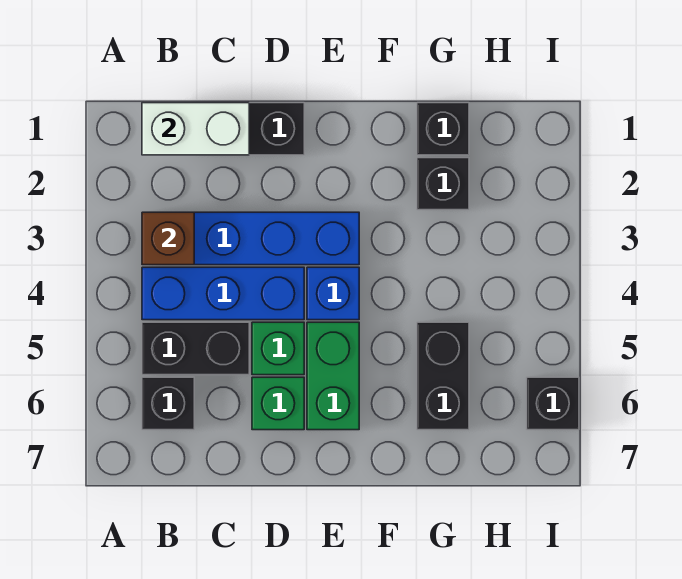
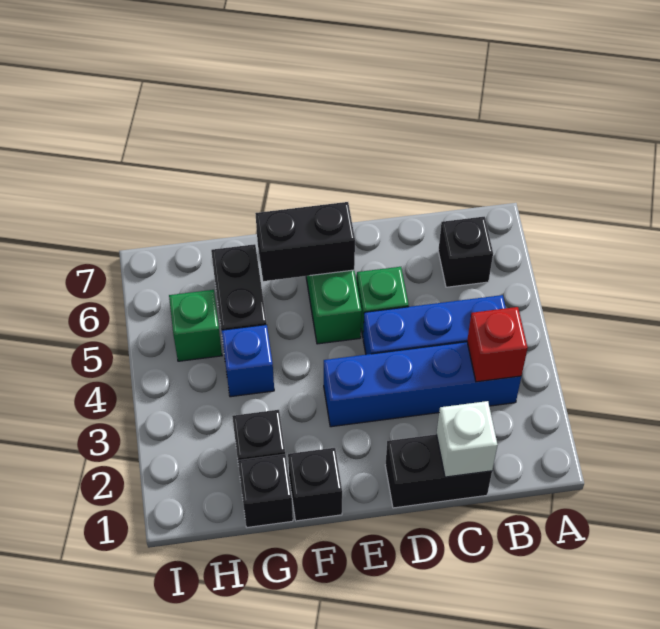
white brick B1:C1 level 2 -> white brick C1 level 2
brown brick B3 level 2 -> red brick B3 level 2
black brick B5:C5 level 1 -> black brick E6:F6 level 2
green brick D6 level 1 -> green brick H5 level 1
blue brick E4 level 1 -> blue brick G4 level 1
black brick I6 level 1 -> black brick F1 level 1

